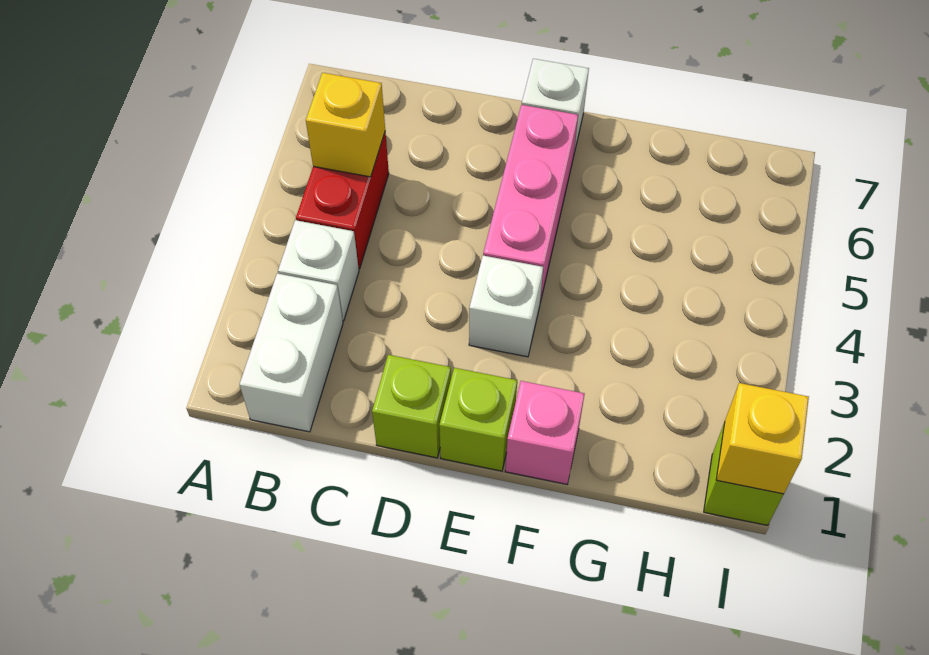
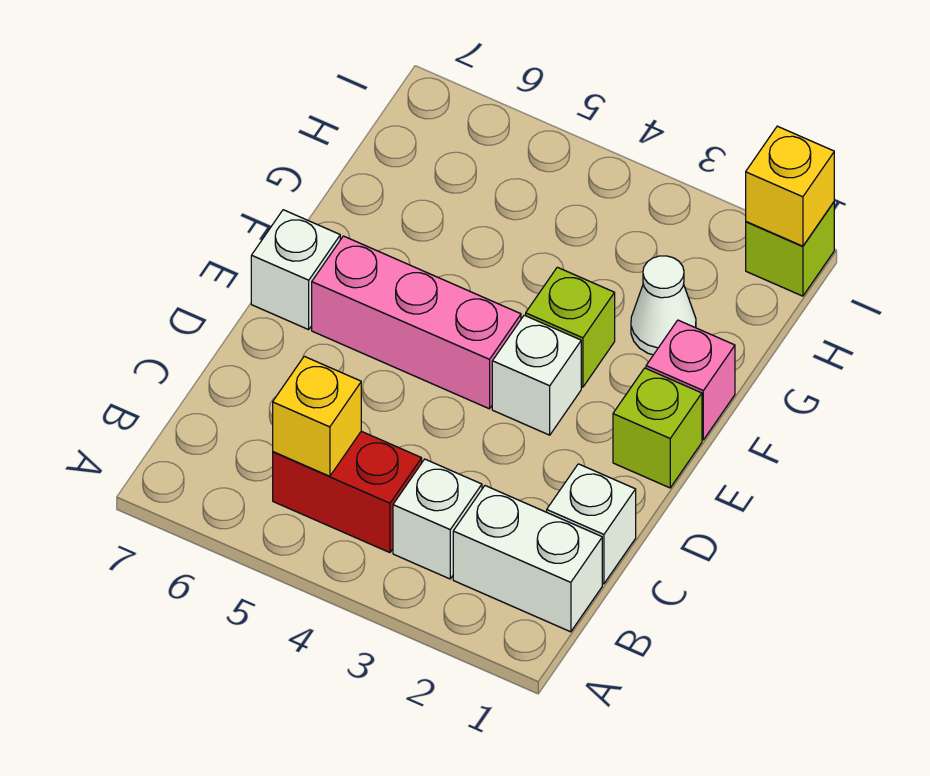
none -> white brick C1 level 1
lime brick D1 level 1 -> lime brick F3 level 1
none -> white cone G2 level 1

